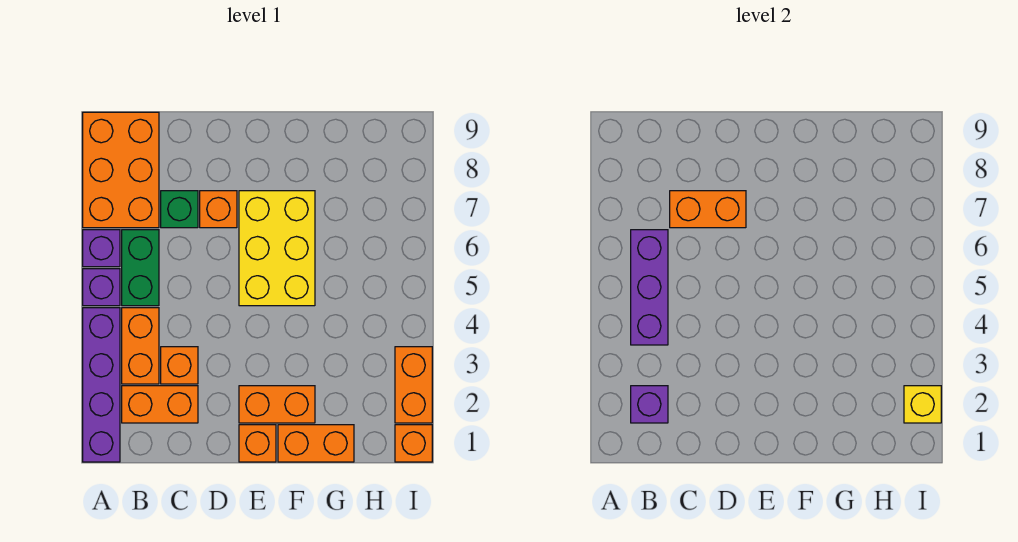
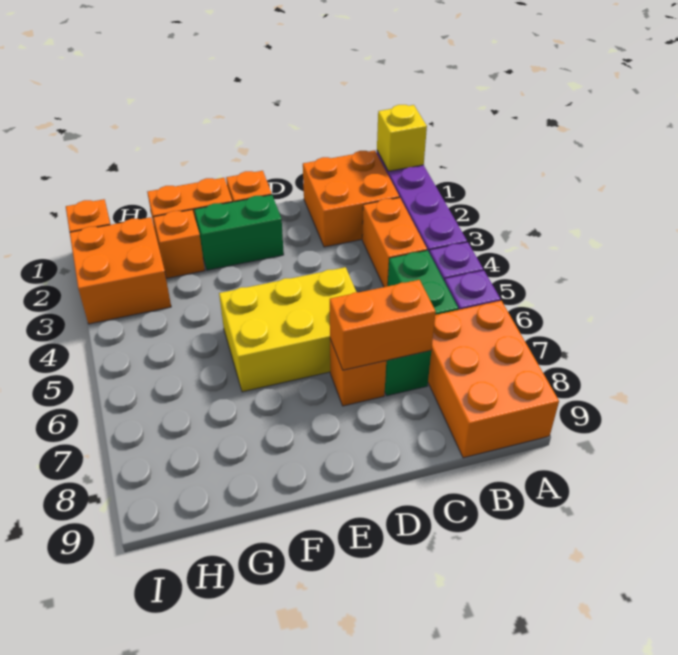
orange brick B2:C2 level 1 -> orange brick B1:C2 level 1
purple brick B2 level 2 -> none
purple brick B4:B6 level 2 -> none
orange brick C3 level 1 -> orange brick G2 level 1
orange brick E2:F2 level 1 -> green brick E2:F2 level 1
yellow brick E5:F7 level 1 -> yellow brick D5:F6 level 1
orange brick I2:I3 level 1 -> orange brick H2:I3 level 1
yellow brick I2 level 2 -> yellow brick A1 level 2

